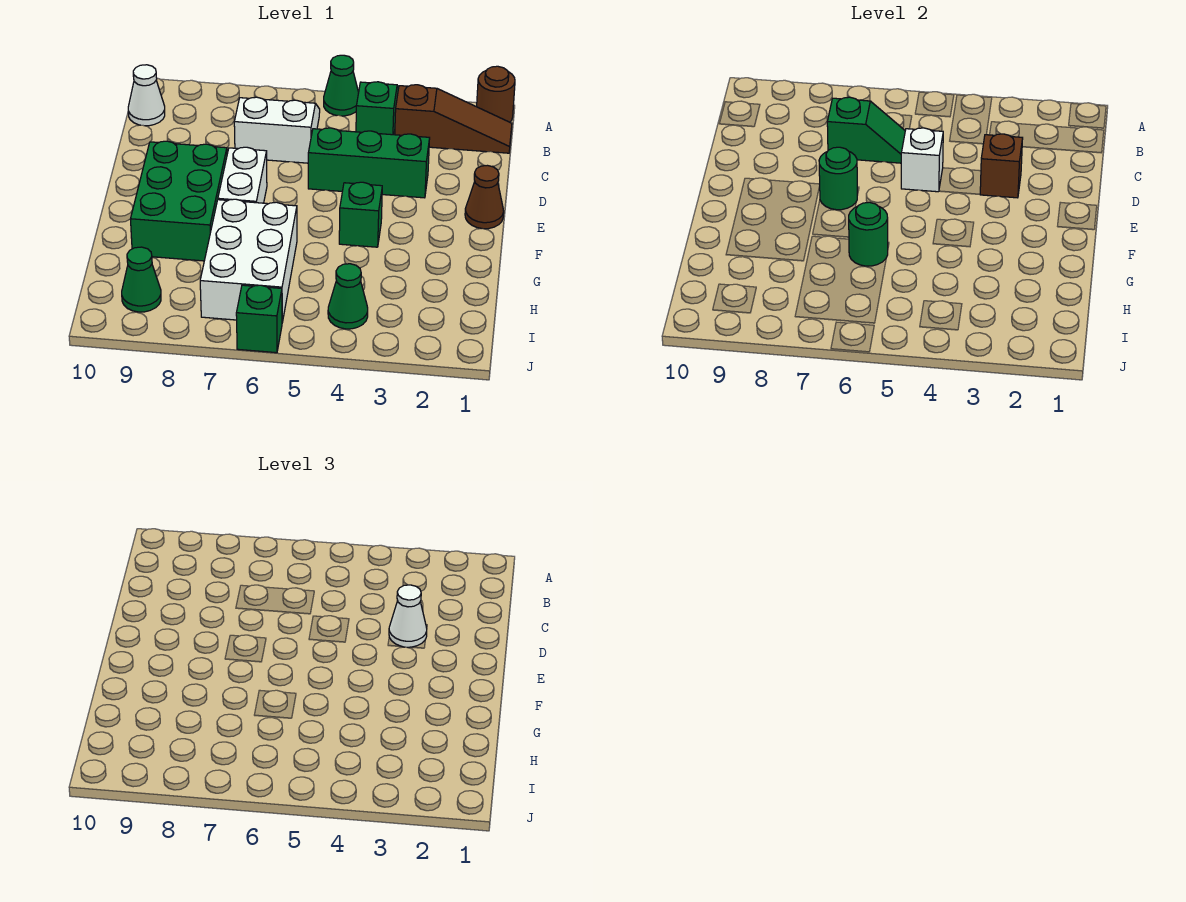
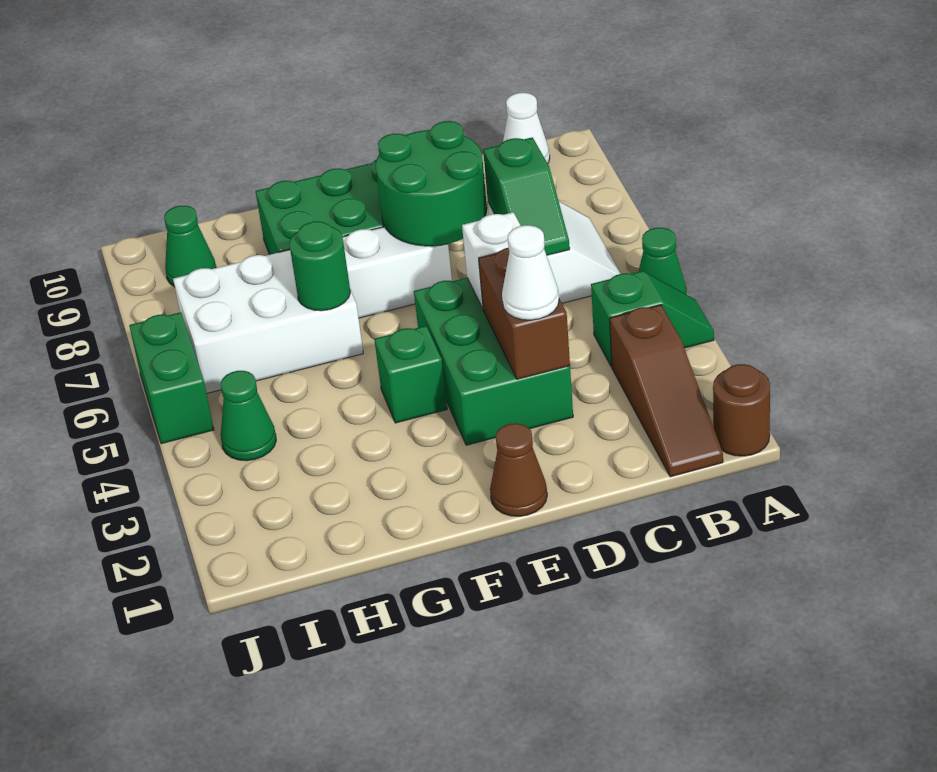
green brick D3:D5 level 1 -> green brick D3:E5 level 1
brown brick D3 level 2 -> brown brick D3:D4 level 2
green round brick E7 level 2 -> green round brick D7:E8 level 2
green brick J6 level 1 -> green brick J5:J6 level 1

